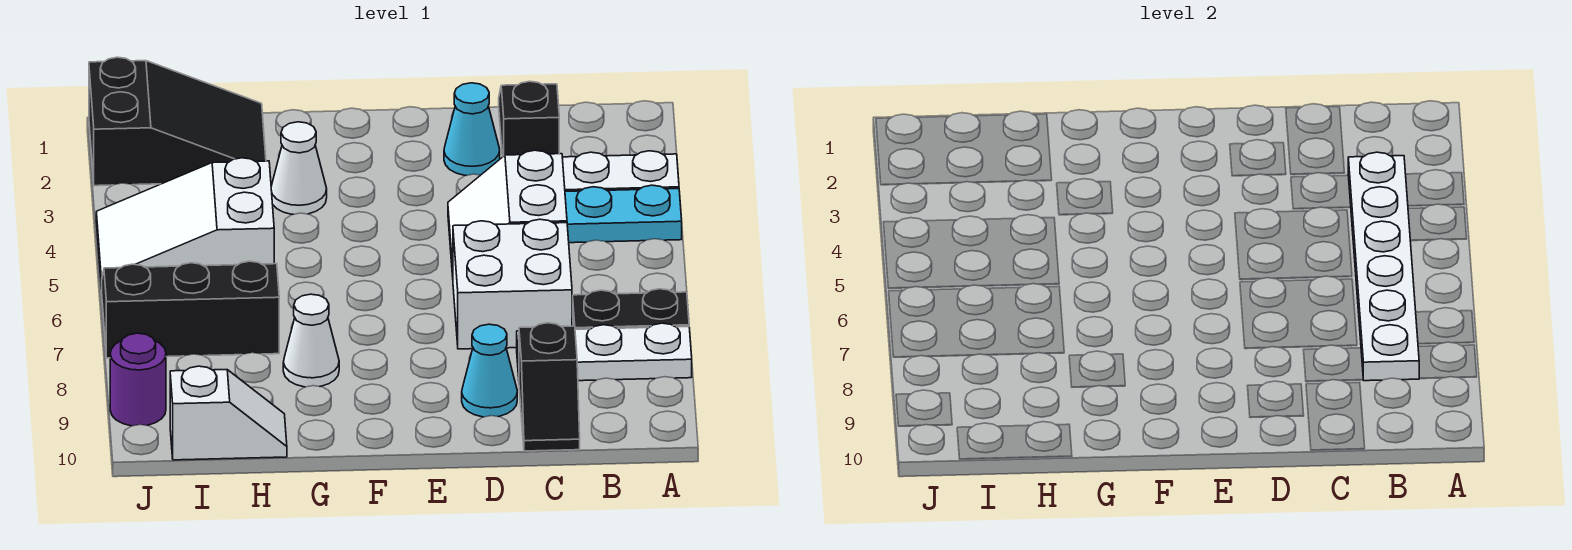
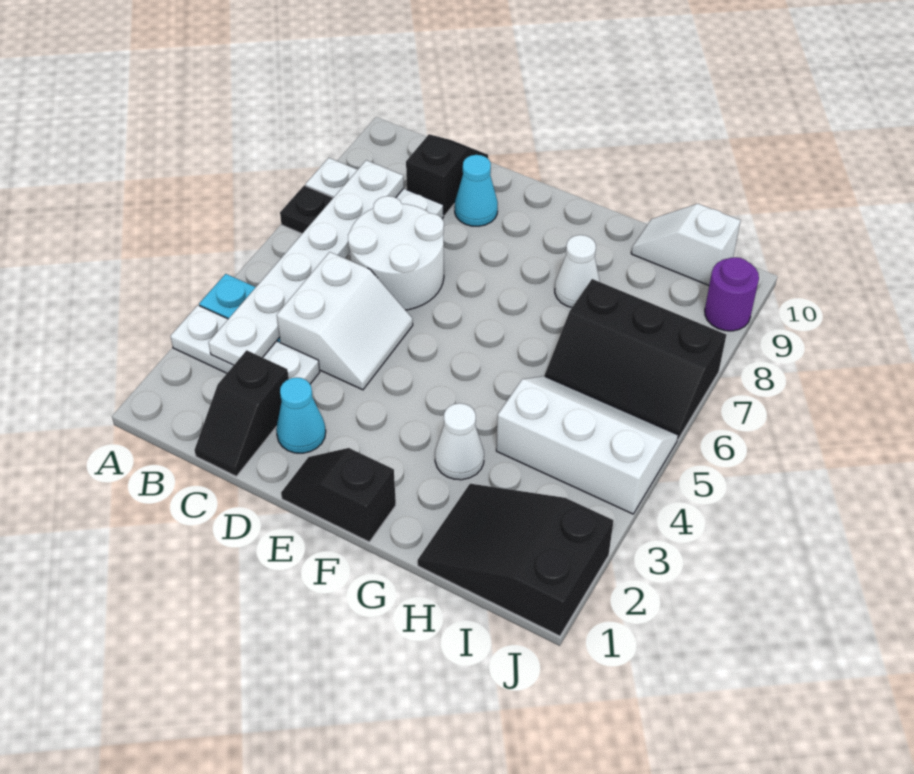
white brick C6:D7 level 1 -> white round brick C6:D7 level 1
none -> black slope E1:F1 level 1 top F
white slope H4:J5 level 1 top H -> white slope H4:J5 level 1 top 4

